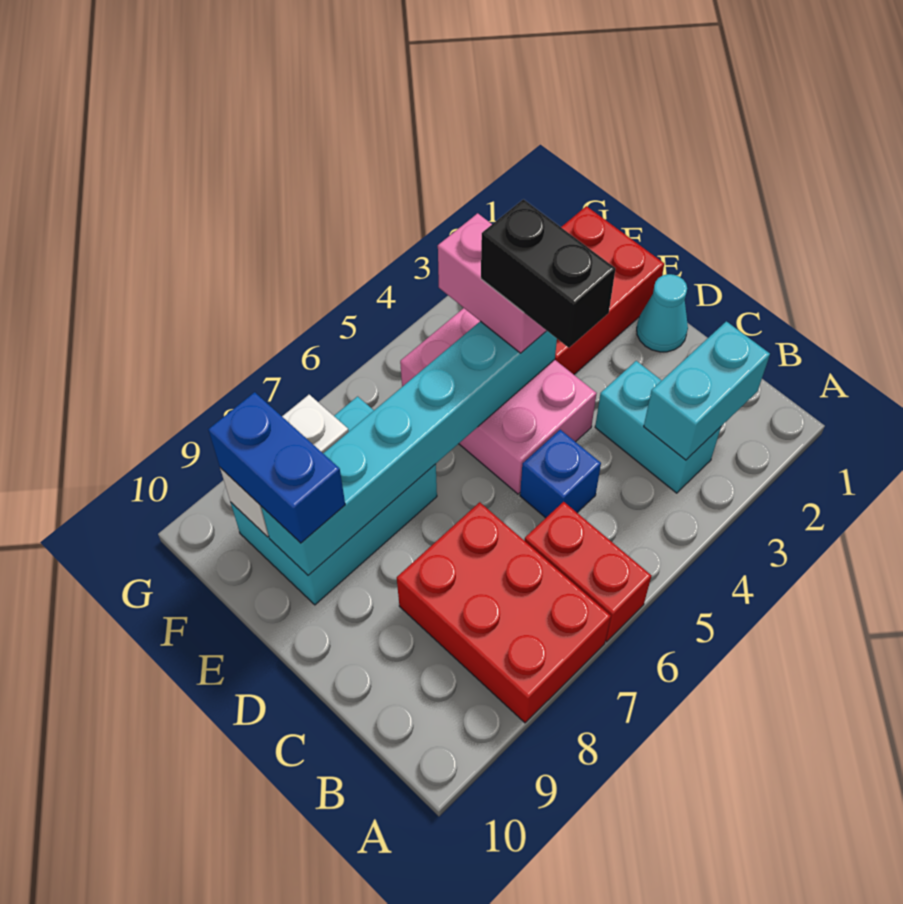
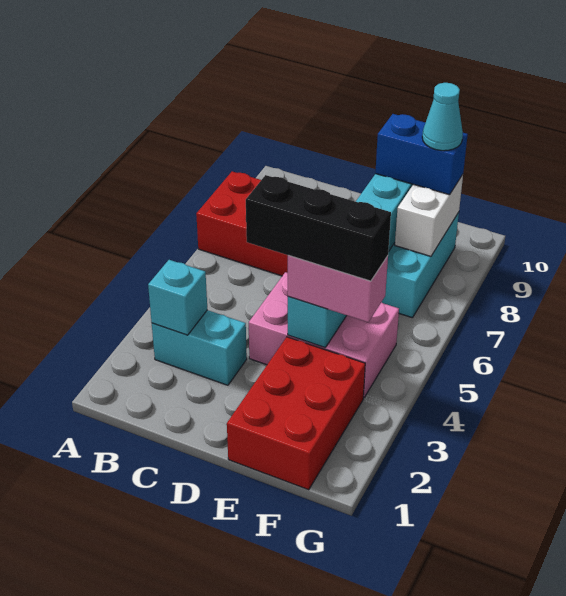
red brick A6:B6 level 1 -> none
cyan brick B2:B3 level 2 -> cyan brick B3 level 2
blue brick C5 level 1 -> none
cyan cone D1 level 1 -> cyan cone F9 level 4
black brick D4:E4 level 4 -> black brick D4:F4 level 4

